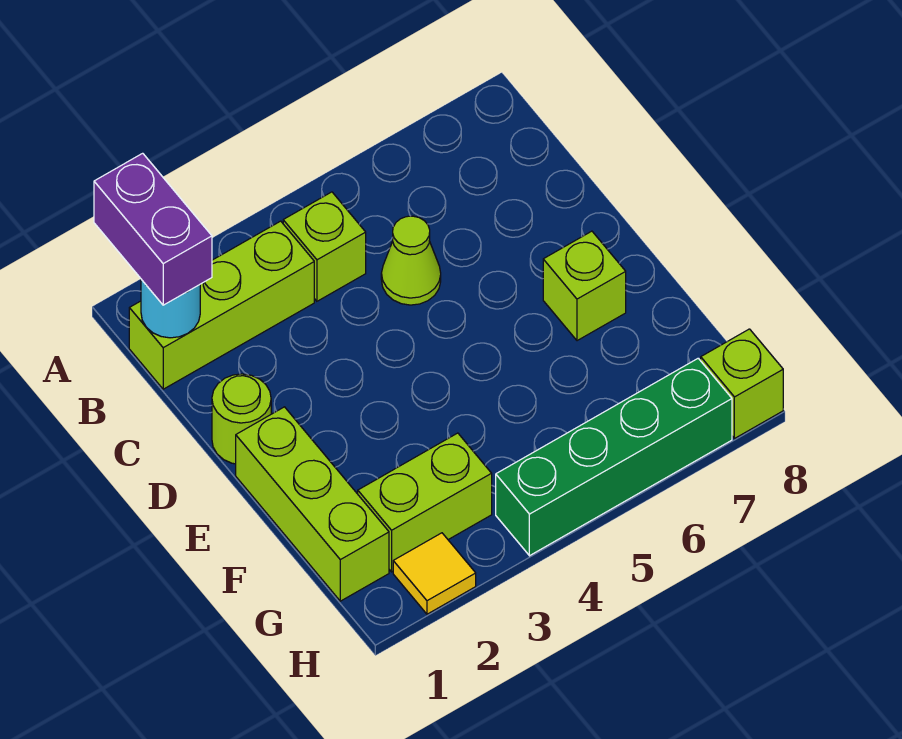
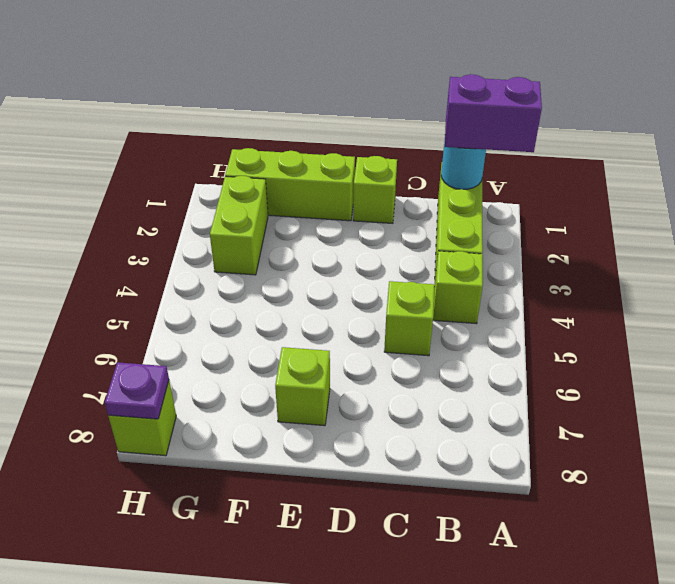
lime cone C5 level 1 -> lime brick C5 level 1
lime round brick D1 level 1 -> lime brick D1 level 1
yellow tile H2 level 1 -> none
green brick H4:H7 level 1 -> none
none -> purple plate H8 level 2

